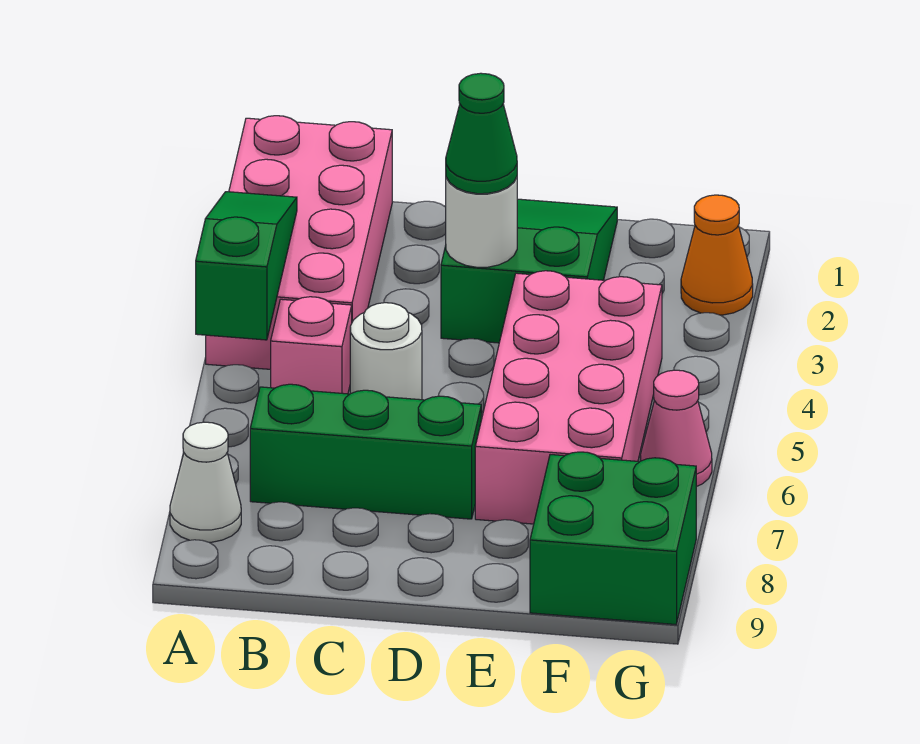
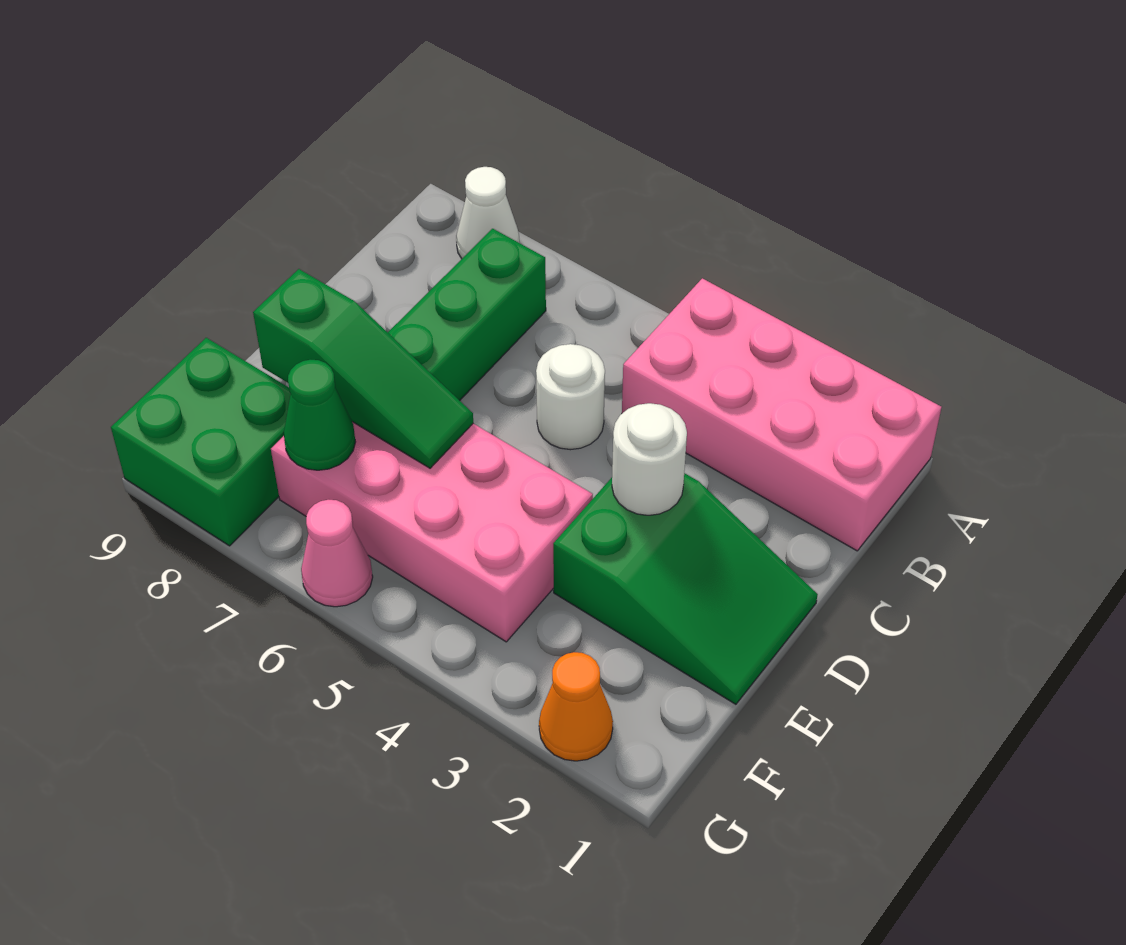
green slope A3:A5 level 2 top 5 -> green slope E6:E8 level 2 top 8
pink brick B5 level 1 -> none
green cone D3 level 3 -> green cone F7 level 2

